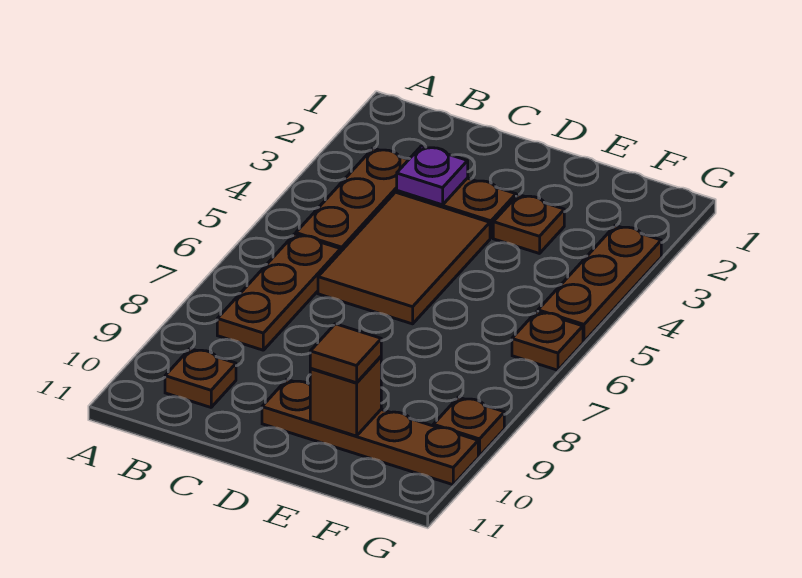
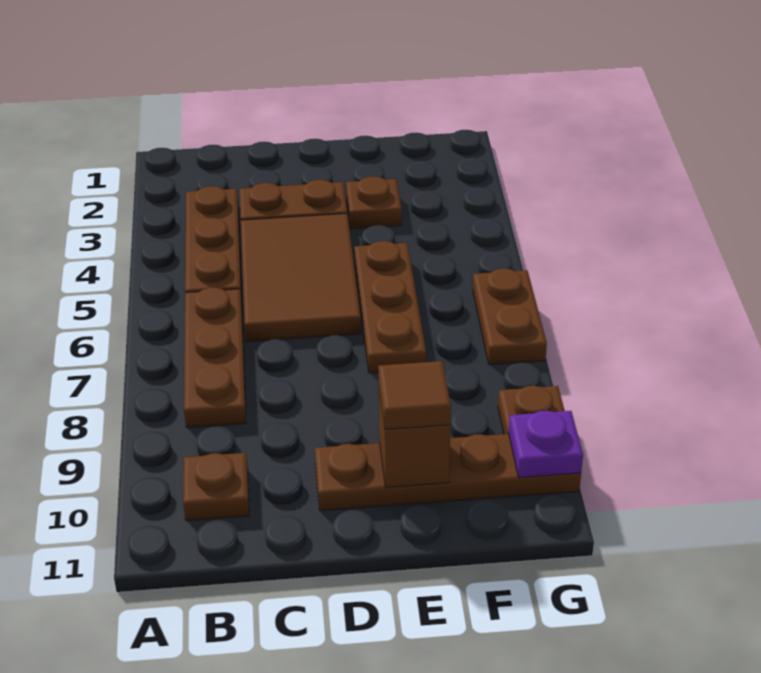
purple plate C3 level 2 -> purple plate G10 level 2
brown plate G3:G5 level 1 -> brown plate E5:E7 level 1
brown plate G6 level 1 -> brown plate G6:G7 level 1

